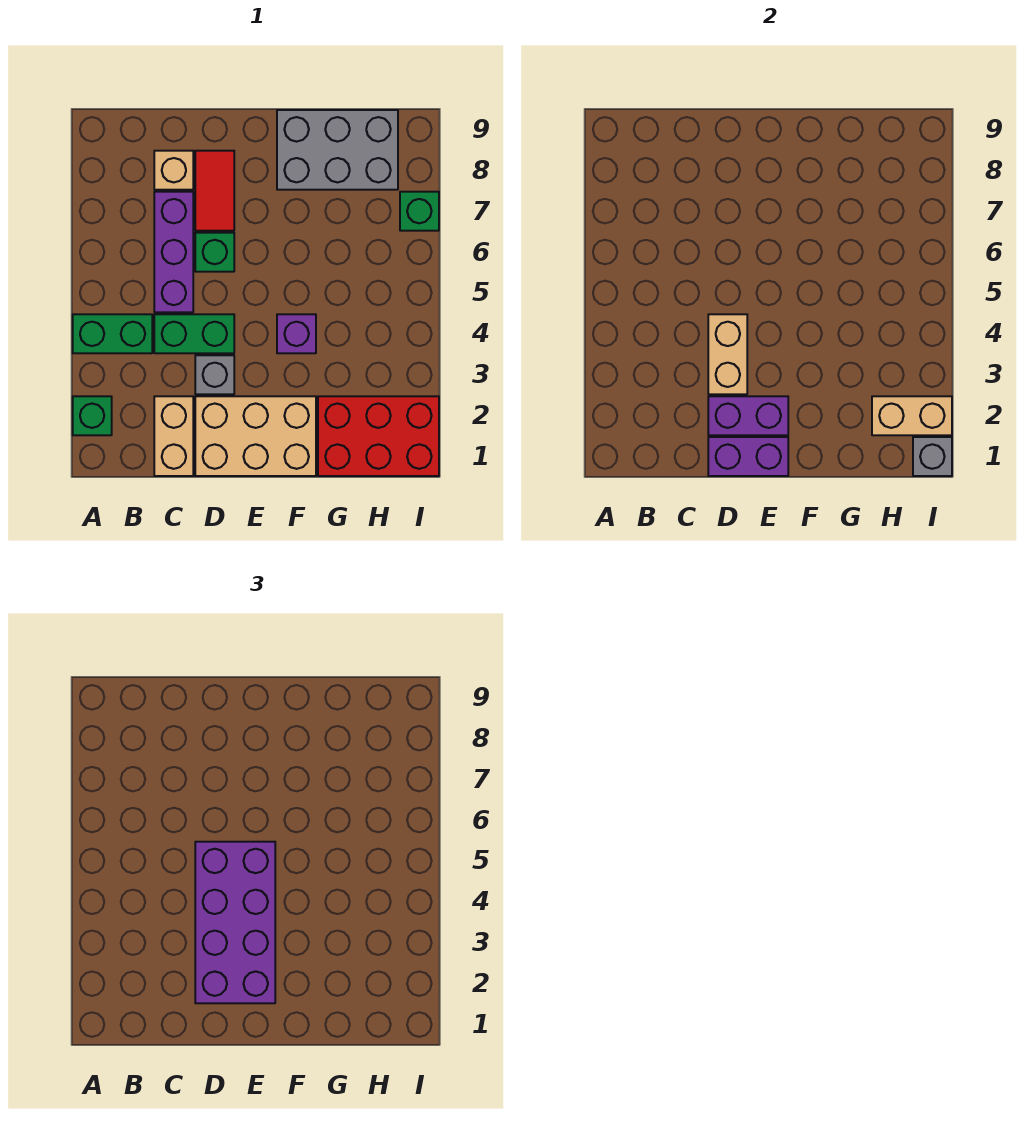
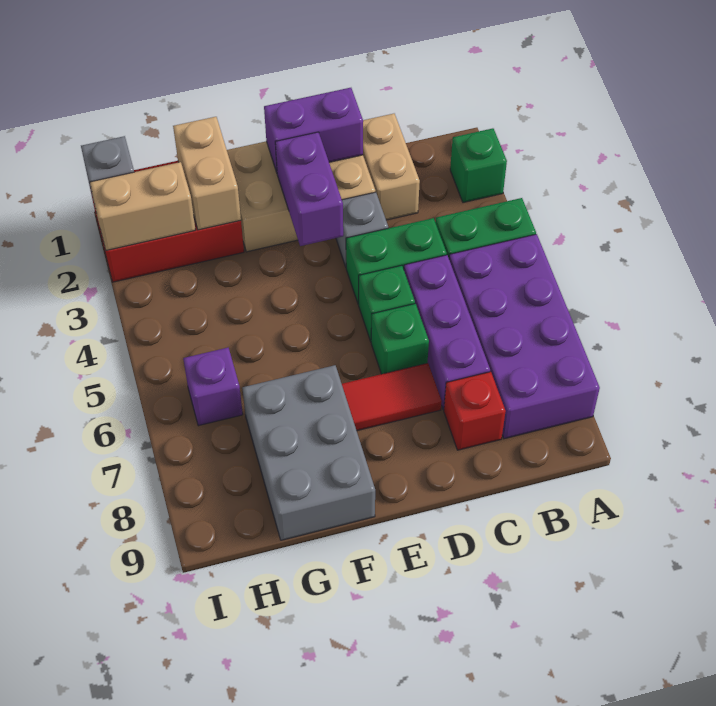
tan brick C8 level 1 -> red brick C8 level 1
purple brick D2:E2 level 2 -> purple brick E2:E3 level 2
purple brick D2:E5 level 3 -> purple brick A5:B8 level 1
tan brick D3:D4 level 2 -> tan brick G1:G2 level 2
red tile D7:D8 level 1 -> red tile D7:E7 level 1
purple brick F4 level 1 -> purple brick H6 level 1
grey brick F8:H9 level 1 -> grey brick F7:G9 level 1
green brick I7 level 1 -> green brick D5 level 1

